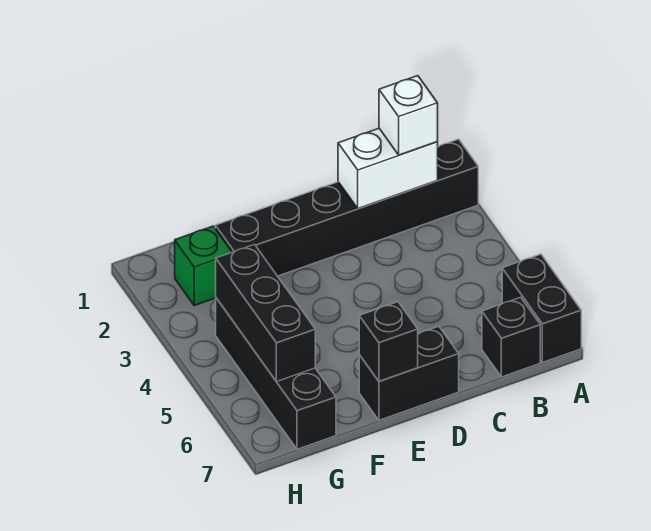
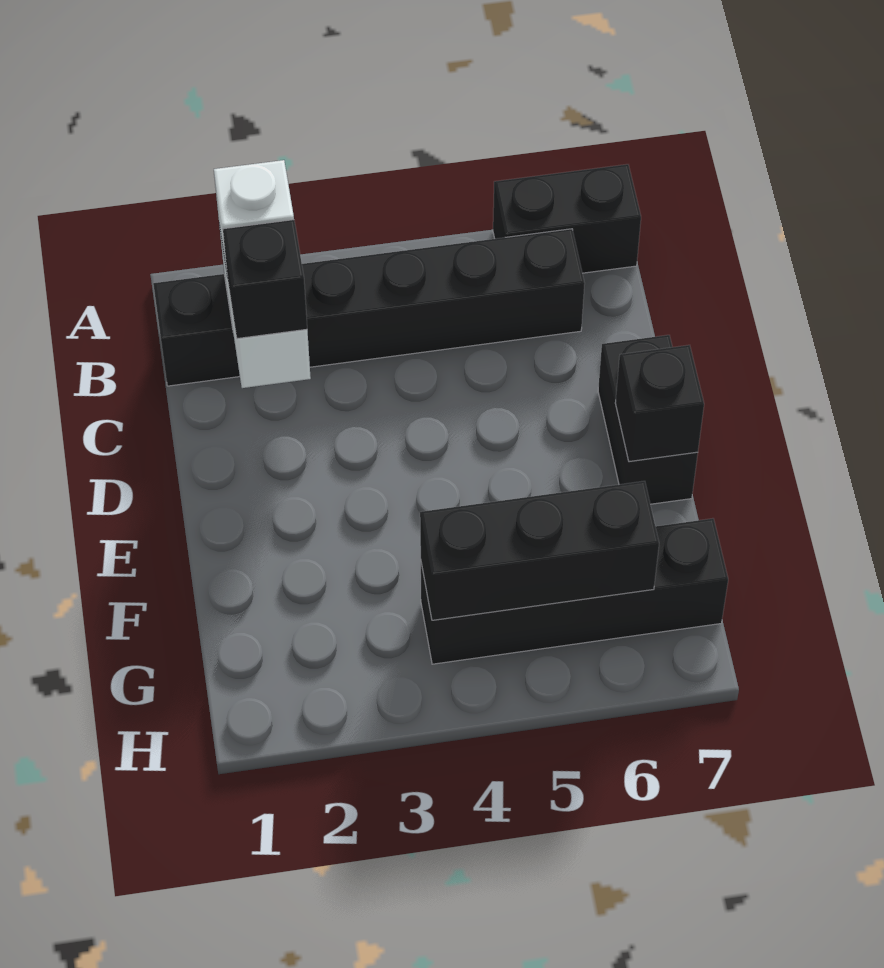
black brick A2:F2 level 1 -> black brick B1:B6 level 1
black brick B7 level 1 -> black brick C2 level 3
green brick G2 level 1 -> none

